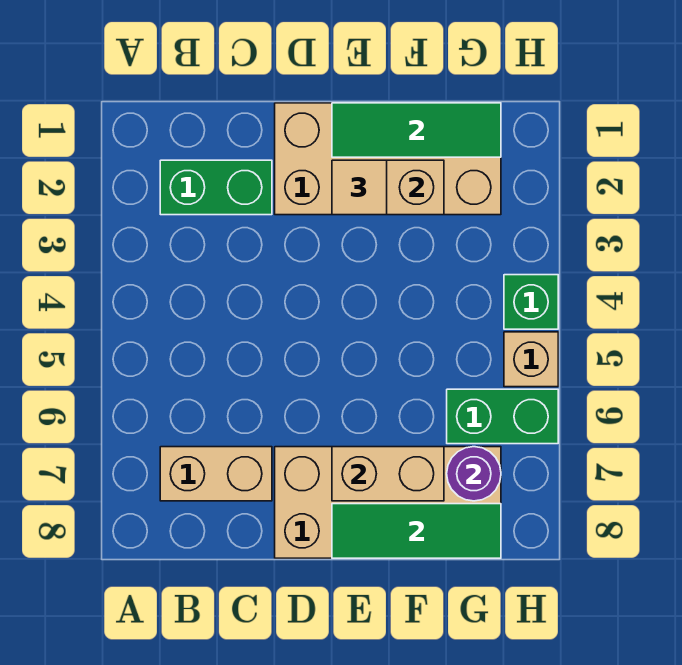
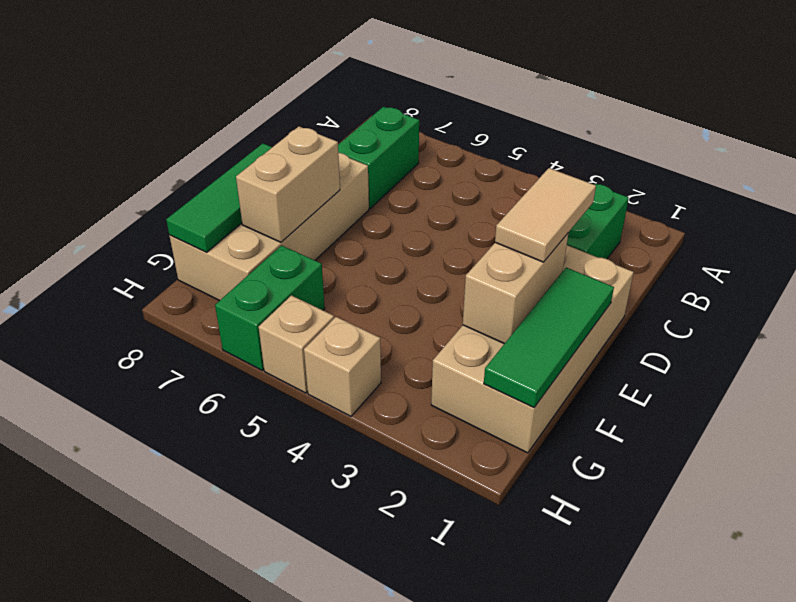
tan brick B7:C7 level 1 -> green brick B7:C7 level 1
tan tile E2 level 3 -> tan tile D2:E2 level 3
purple round brick G7 level 2 -> none
green brick H4 level 1 -> tan brick H4 level 1

